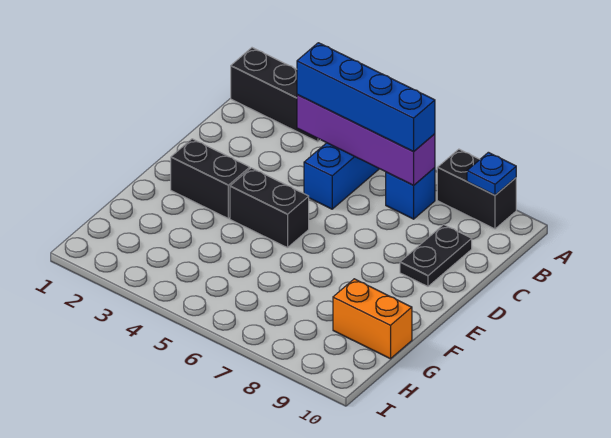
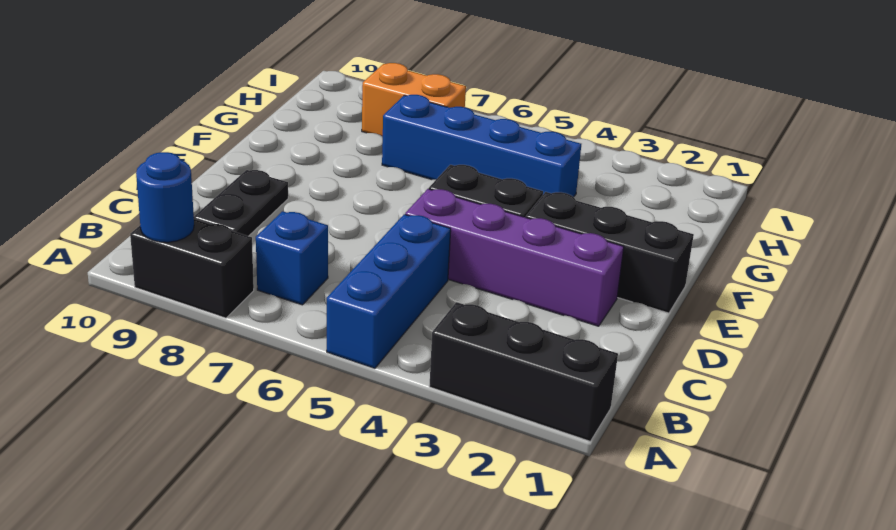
blue plate A9 level 2 -> blue round brick A9 level 2
purple brick B4:B7 level 2 -> purple brick D2:D5 level 1
blue brick B4:B7 level 3 -> blue brick G4:G7 level 1
black brick E2:E3 level 1 -> black brick E1:E3 level 1
orange brick G9:G10 level 1 -> orange brick H7:H8 level 1

